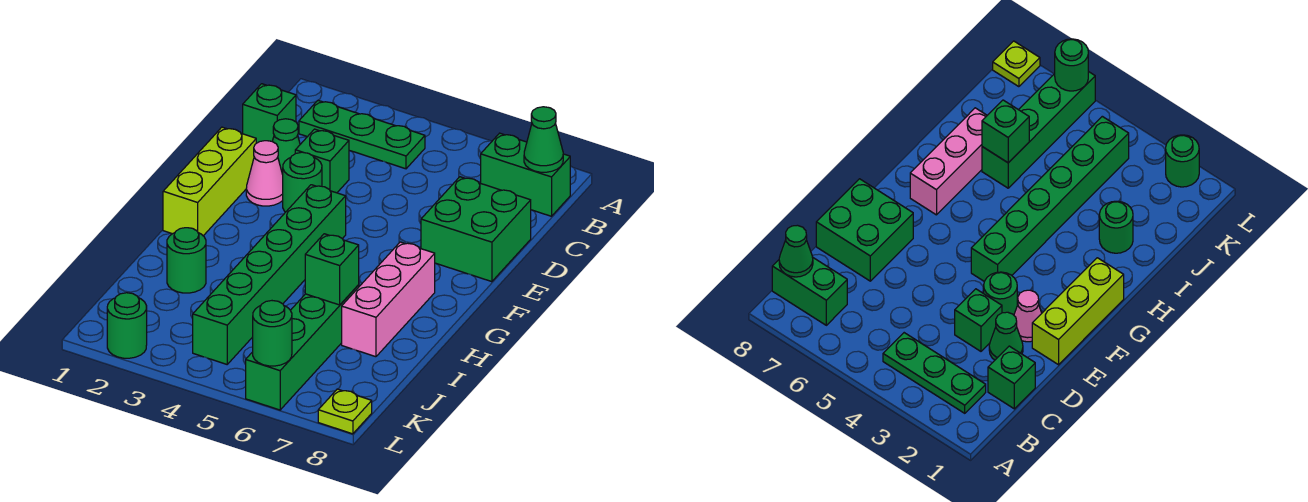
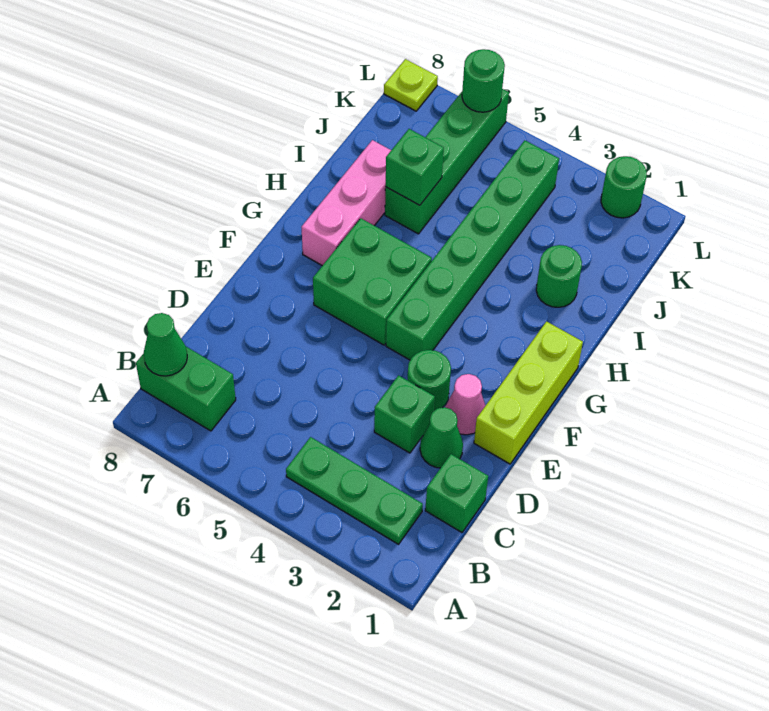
green brick D7:E8 level 1 -> green brick F5:G6 level 1

